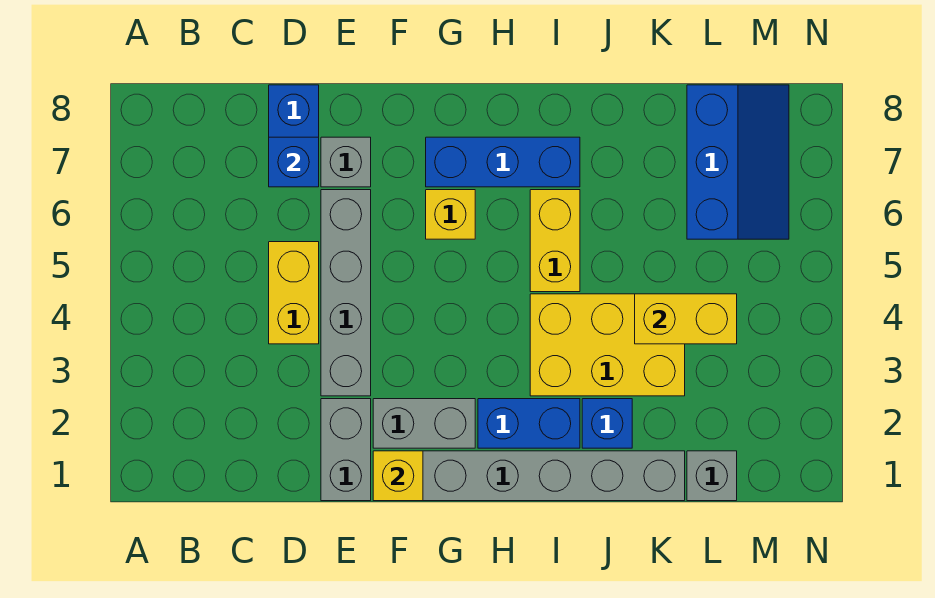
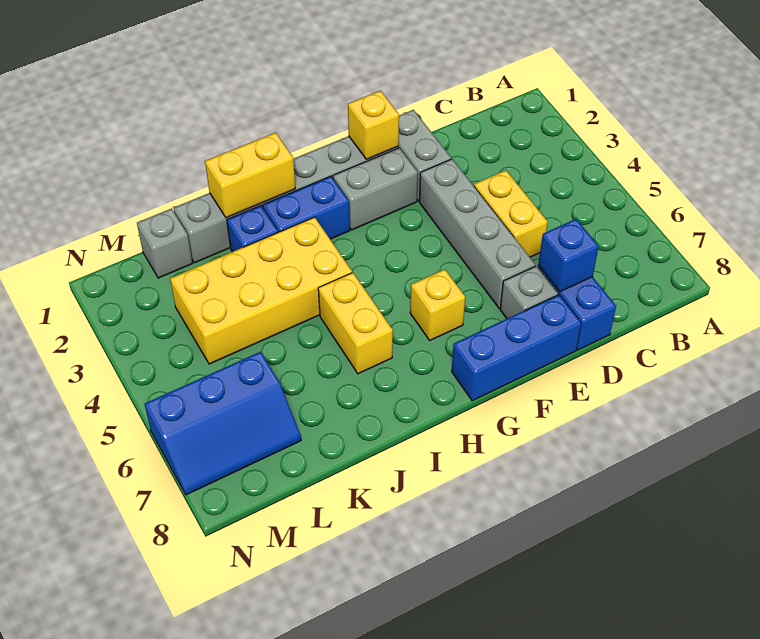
blue brick G7:I7 level 1 -> blue brick E8:G8 level 1
yellow brick I3:K4 level 1 -> yellow brick I3:L4 level 1
yellow brick K4:L4 level 2 -> yellow brick I1:J1 level 2
blue slope L6:M8 level 1 top L -> blue slope L6:N7 level 1 top 6

